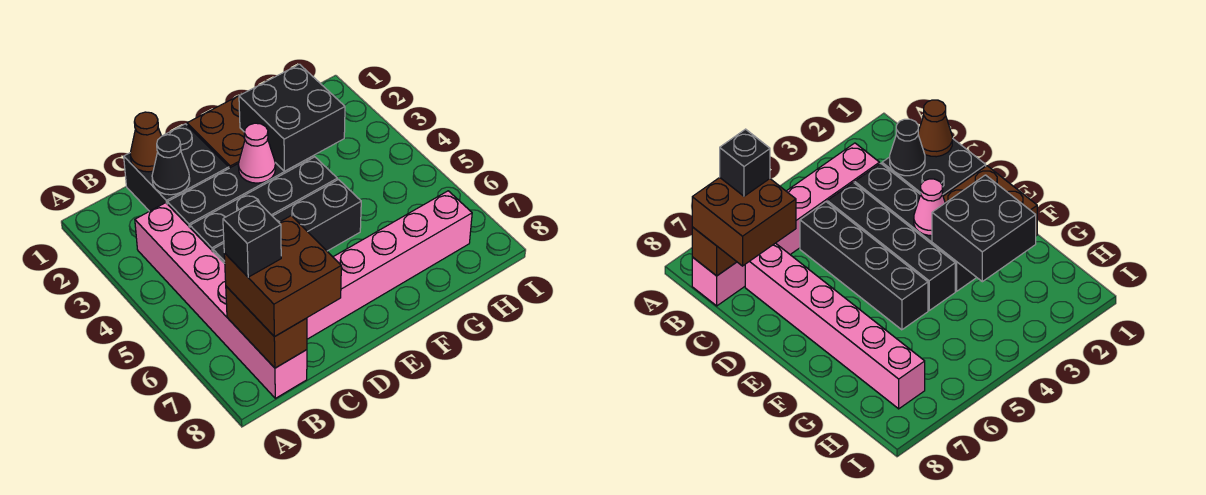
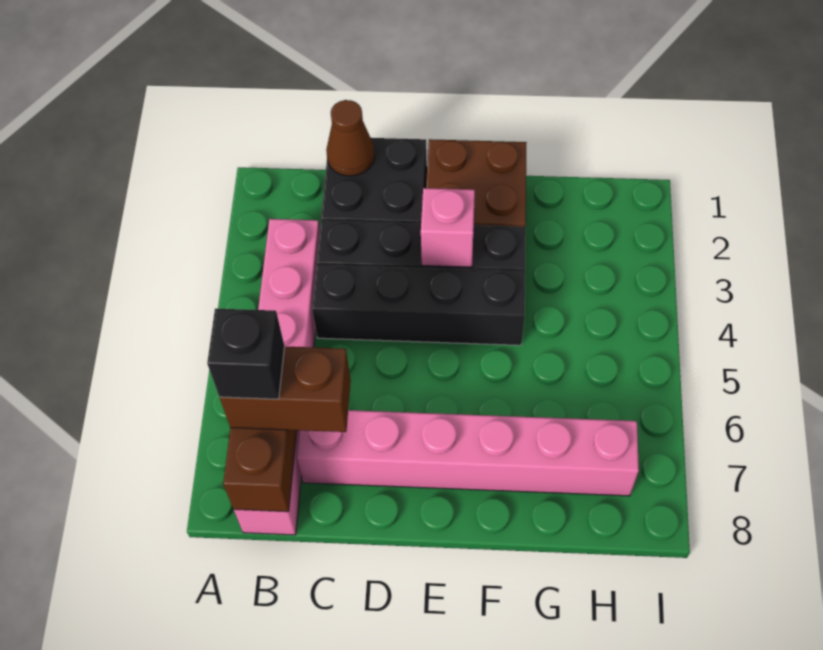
brown brick B7:C8 level 3 -> brown brick B7:C7 level 3
black cone C2 level 2 -> none
black brick C5:F5 level 1 -> none
pink cone E3 level 2 -> pink brick E3 level 2
black brick F2:G3 level 2 -> none

